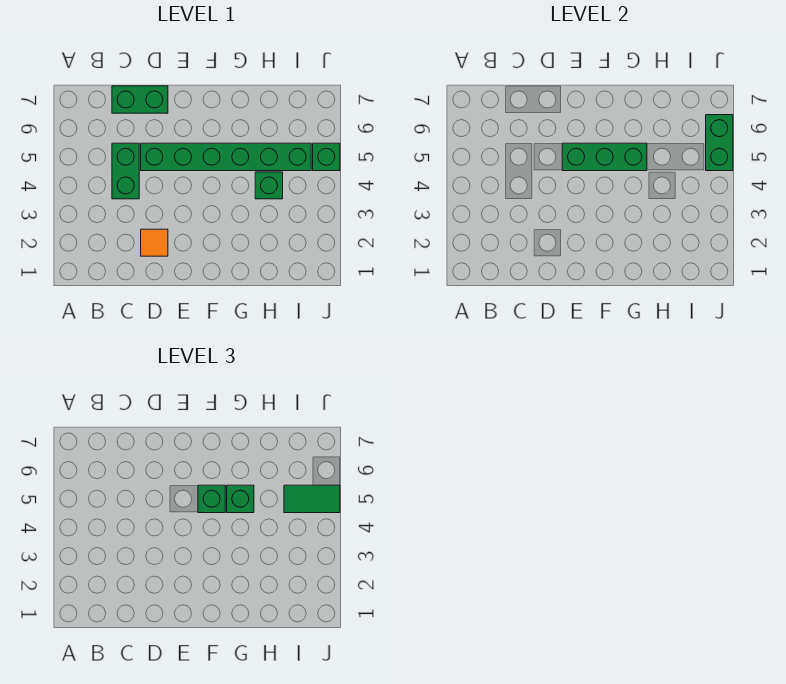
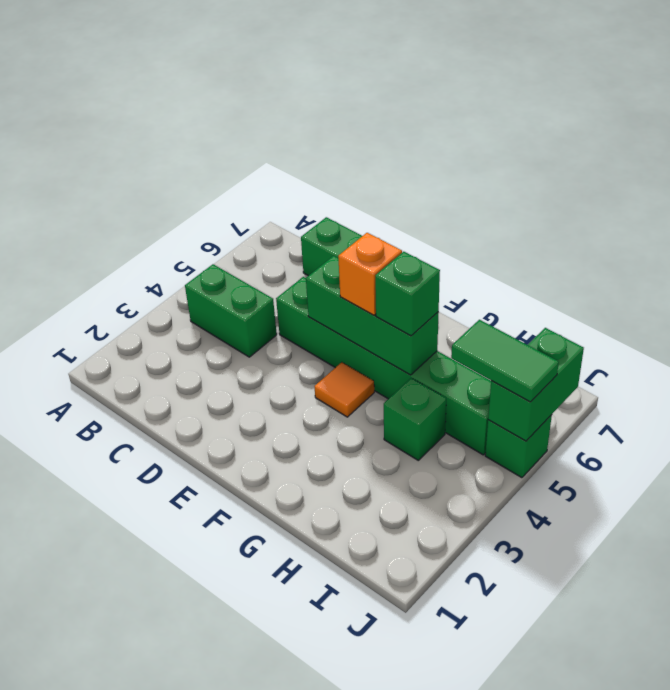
green brick C4:C5 level 1 -> green brick B4:C4 level 1
orange tile D2 level 1 -> orange tile F4 level 1
green brick F5 level 3 -> orange brick F5 level 3

